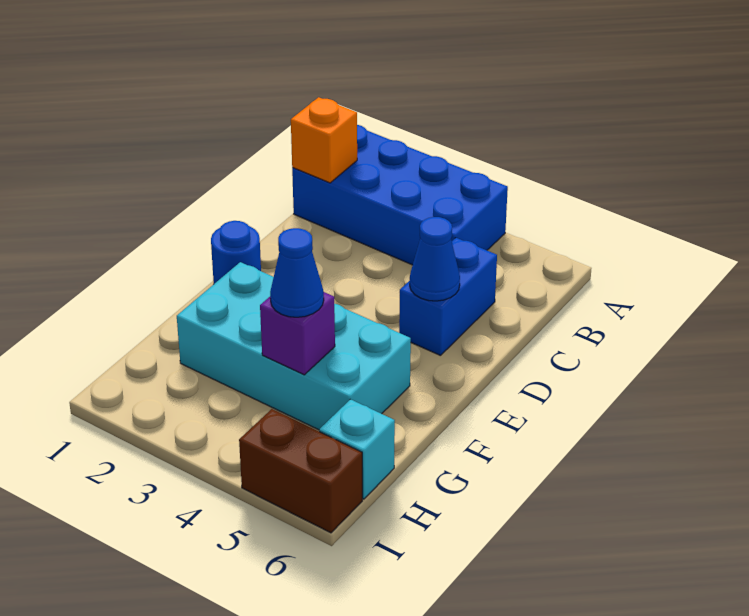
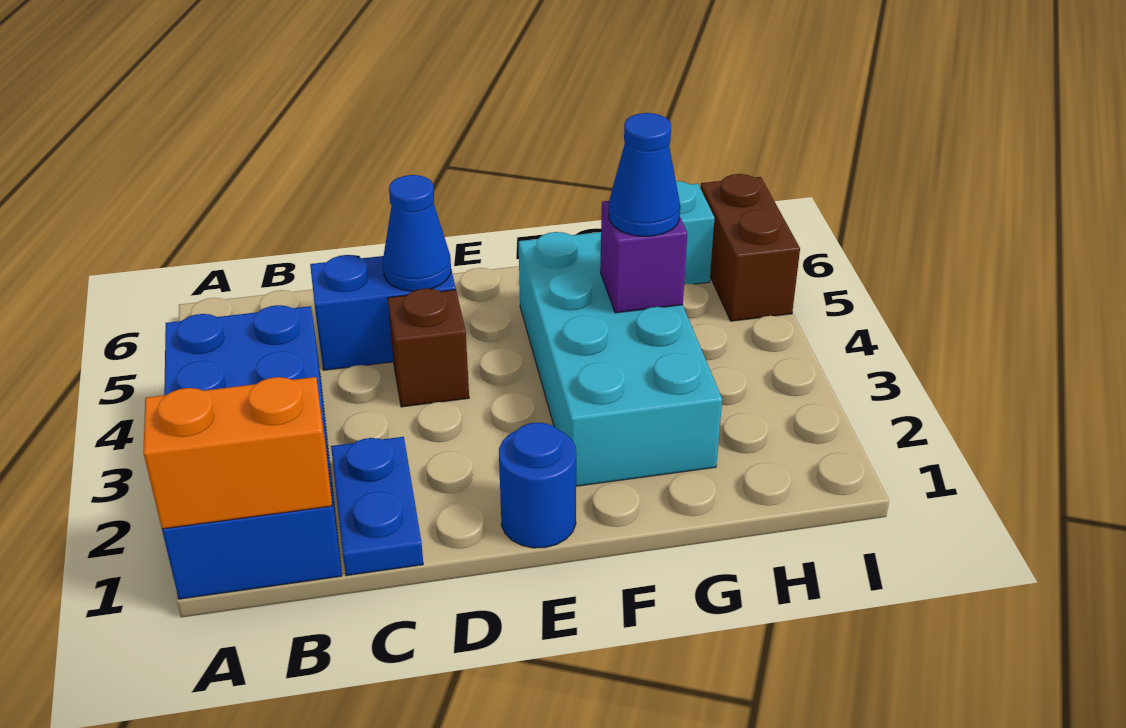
orange brick B1 level 2 -> orange brick A1:B1 level 2
none -> blue plate C1:C2 level 1
none -> brown brick D4 level 1

